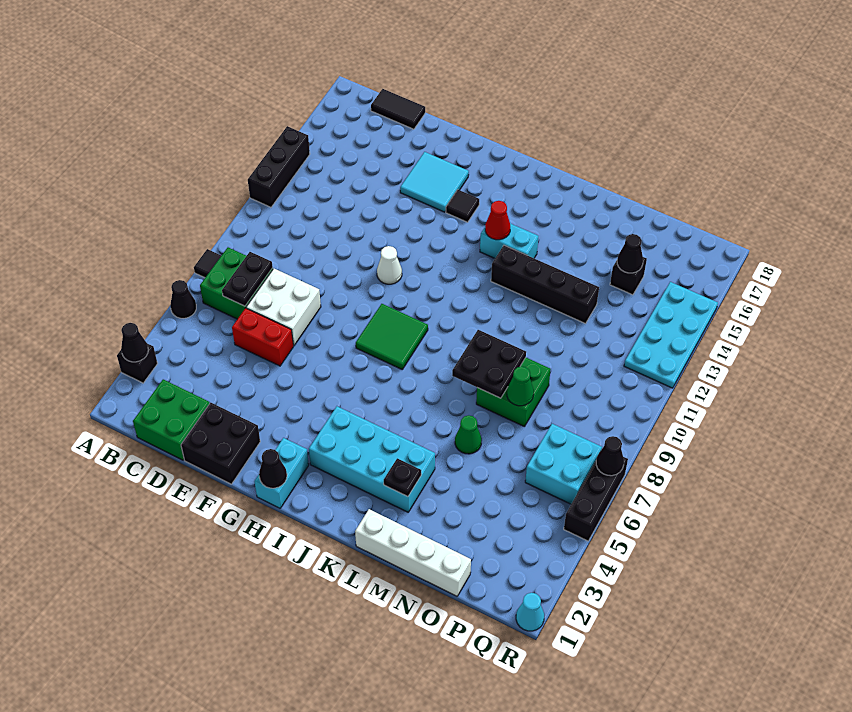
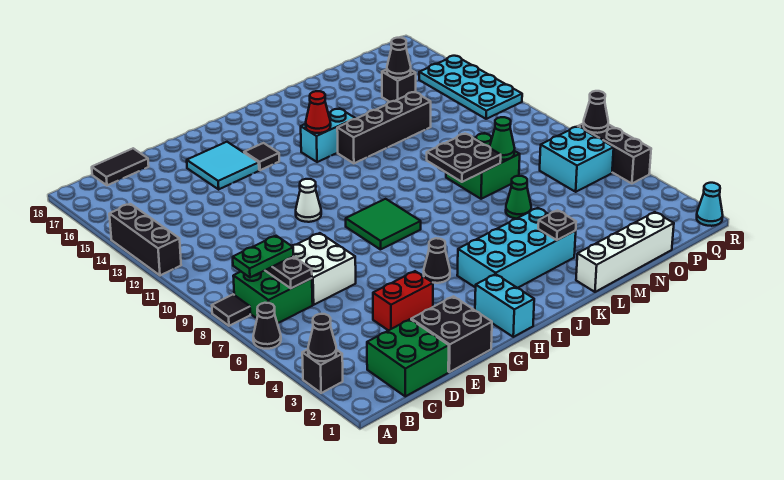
none -> green plate B8:C8 level 3
red brick D6:E6 level 1 -> red brick E4:F4 level 1
black cone H1 level 2 -> black cone H5 level 1

